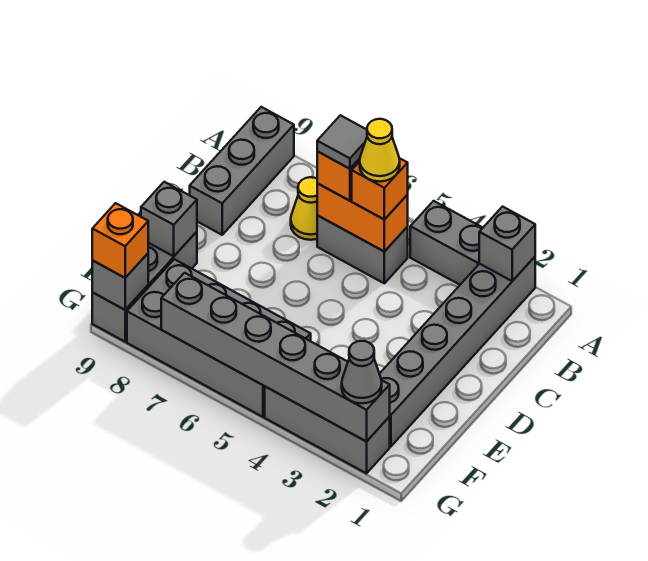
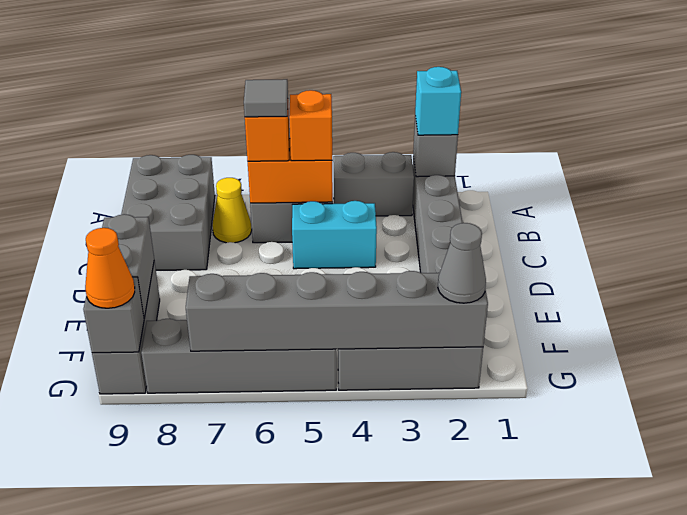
none -> cyan brick A2 level 3
grey brick A9:C9 level 1 -> grey brick A8:C9 level 1
yellow cone B5 level 4 -> none
none -> cyan brick C4:C5 level 1
grey brick E9 level 2 -> grey brick E9:F9 level 2
grey brick F5:G8 level 1 -> grey brick G5:G8 level 1
orange brick G9 level 3 -> orange cone G9 level 3

